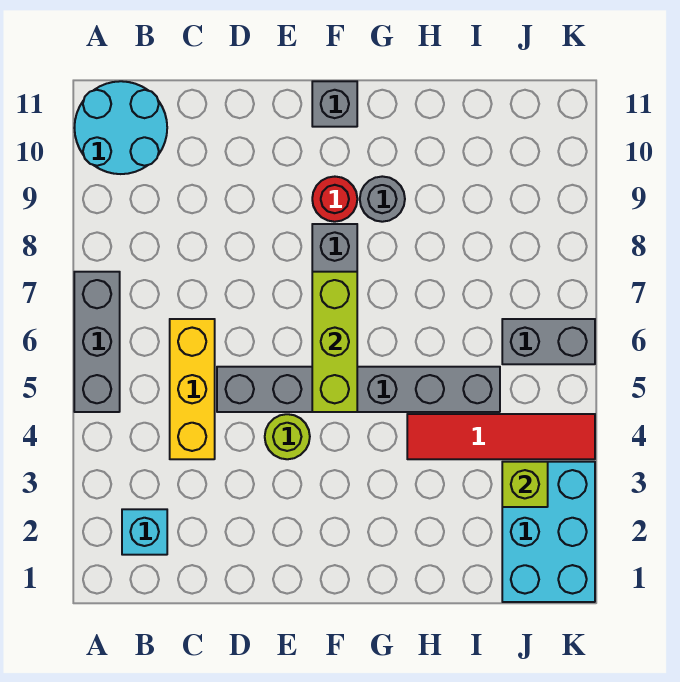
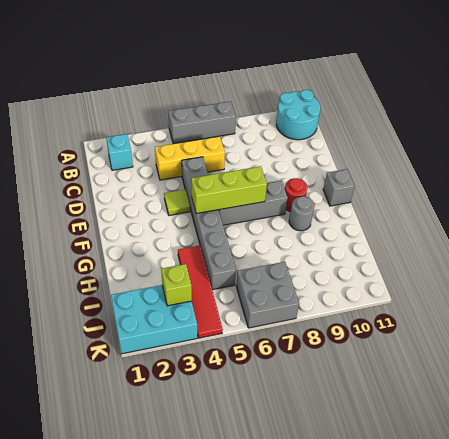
lime round brick E4 level 1 -> lime tile E4 level 1
grey brick J6:K6 level 1 -> grey brick J6:K7 level 1

